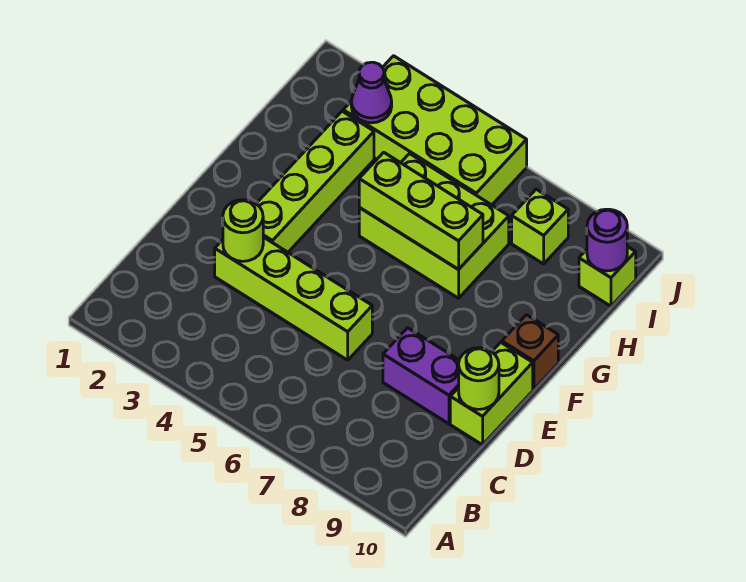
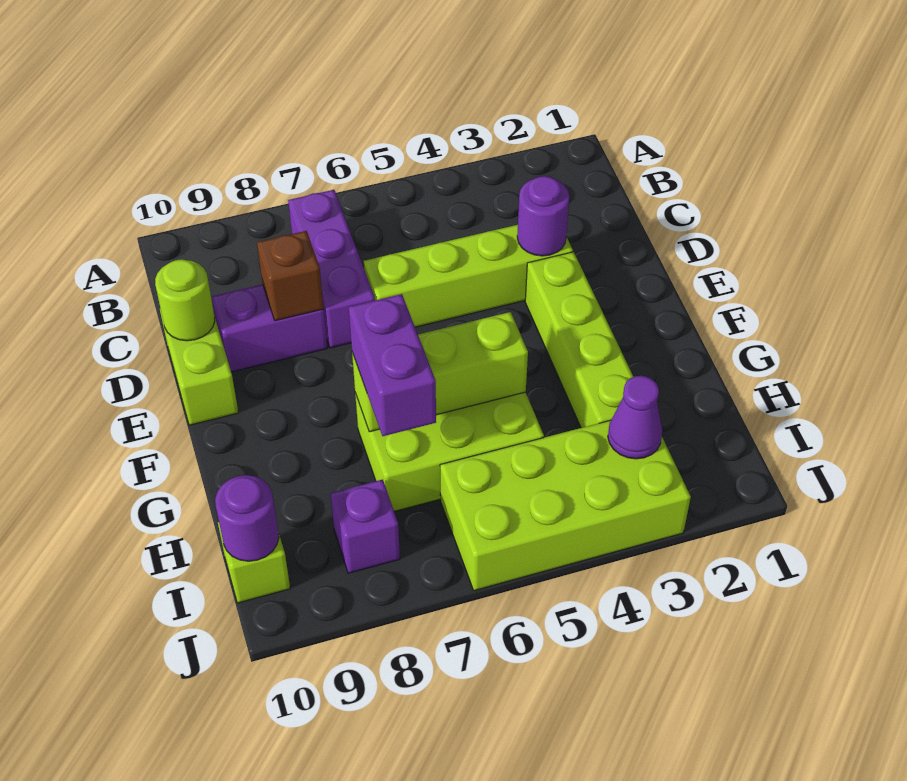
none -> purple brick B7:D7 level 1
lime round brick D3 level 2 -> purple round brick D3 level 2
brown brick F10 level 1 -> brown brick D8 level 2
none -> purple brick G7:H7 level 3
lime brick I8 level 1 -> purple brick I8 level 1

